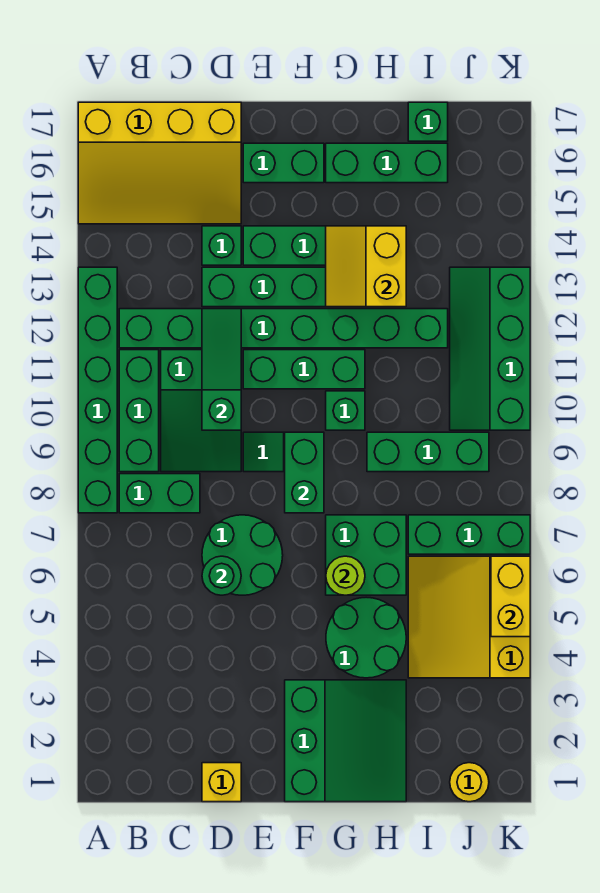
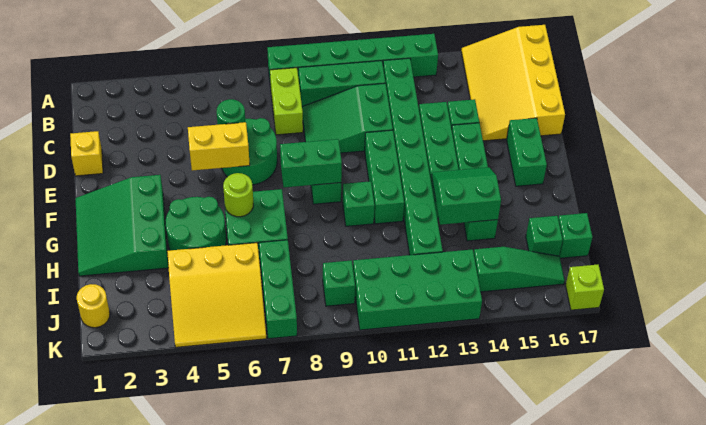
green brick B8:C8 level 1 -> lime brick B8:C8 level 1
green slope D10:D12 level 2 top 10 -> green slope J14:J16 level 1 top 14
green slope F1:H3 level 1 top F -> green slope F1:H3 level 1 top 3
yellow slope G13:H14 level 2 top H -> green slope G13:H14 level 2 top H
green brick G16:I16 level 1 -> green brick I16 level 1
green brick H9:J9 level 1 -> green brick J9 level 1
yellow slope I4:K6 level 1 top K -> yellow slope I4:K6 level 1 top I
green slope J10:K13 level 1 top K -> green brick J10:K13 level 1
yellow brick K5:K6 level 2 -> yellow brick E5:E6 level 2
none -> lime brick K17 level 1

